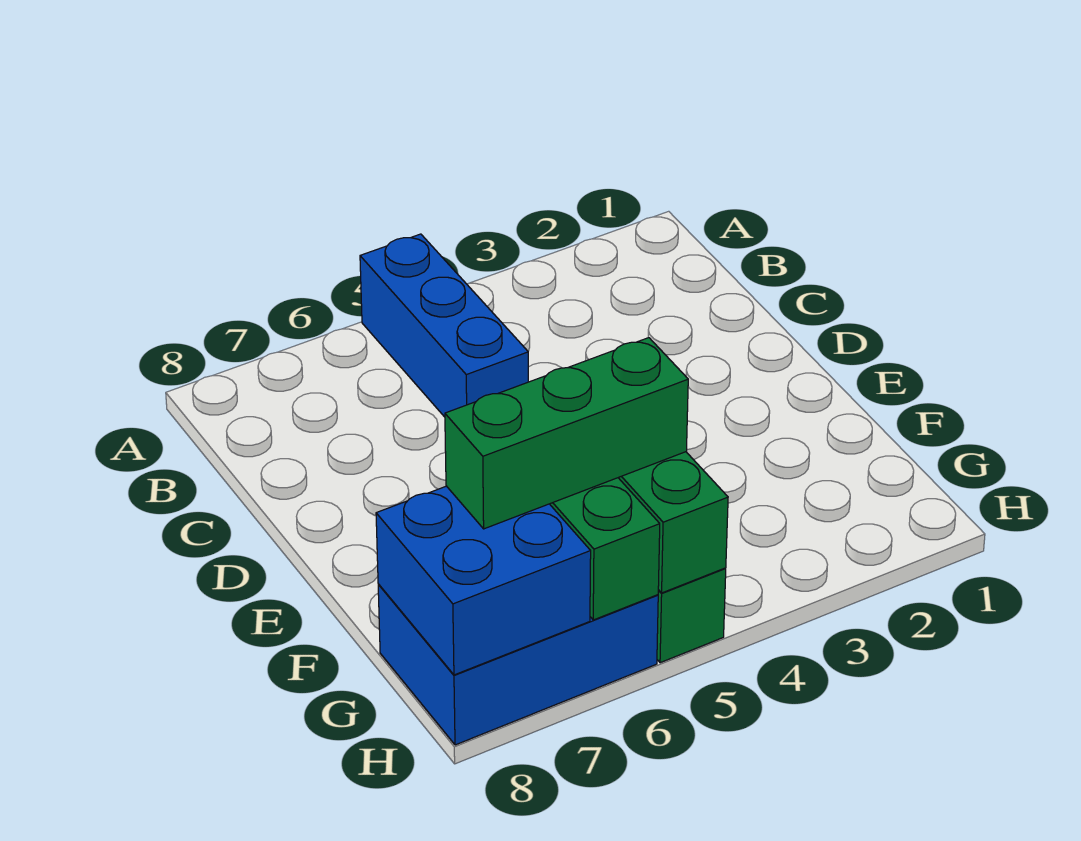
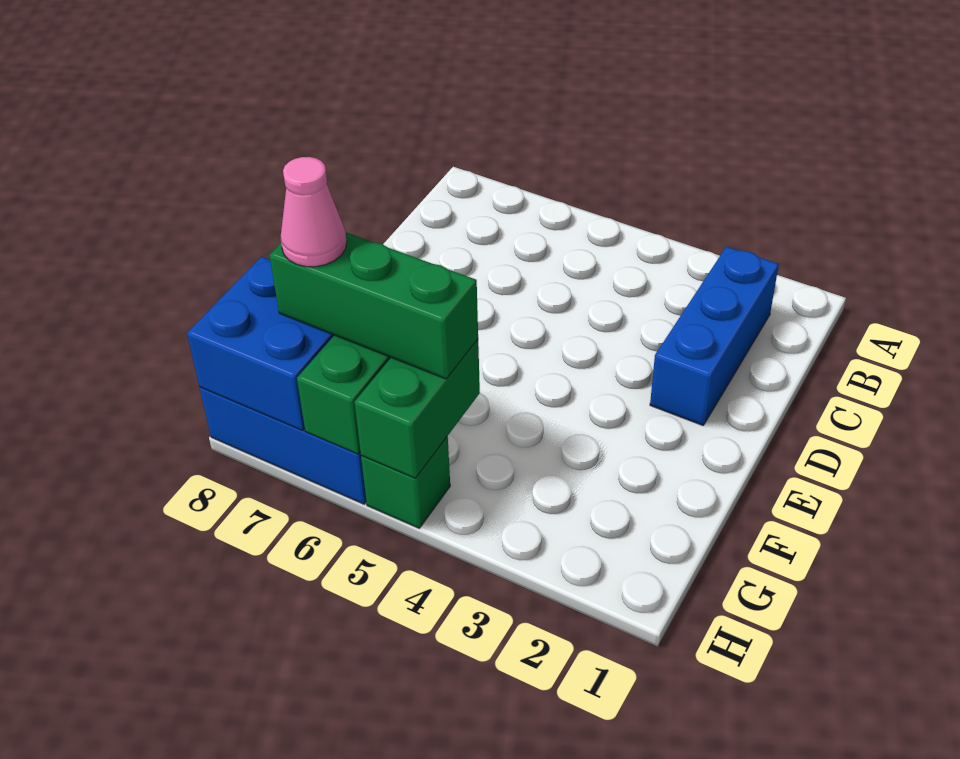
blue brick A5:C5 level 1 -> blue brick B2:D2 level 1
none -> pink cone G7 level 4

